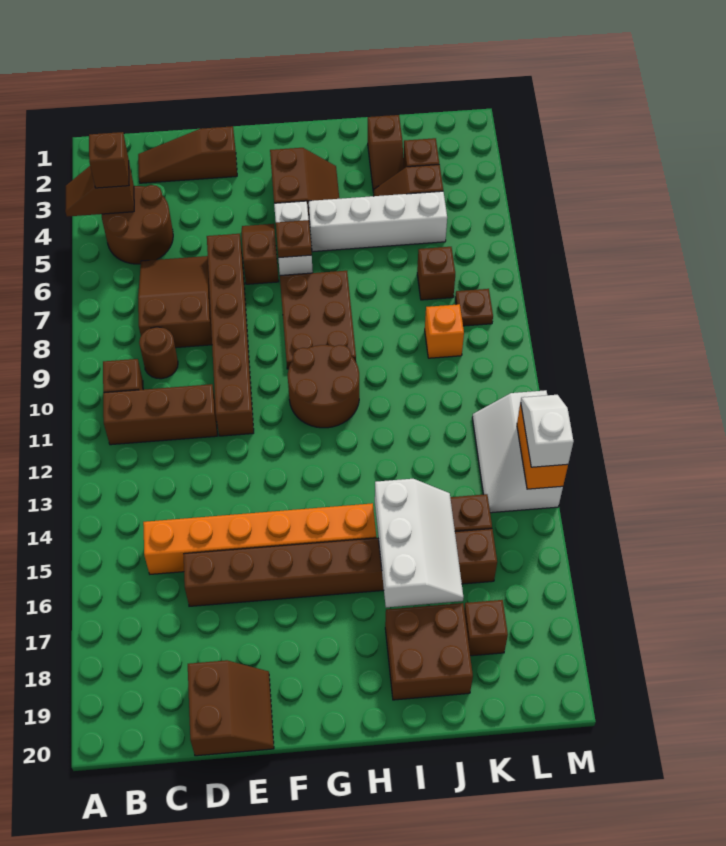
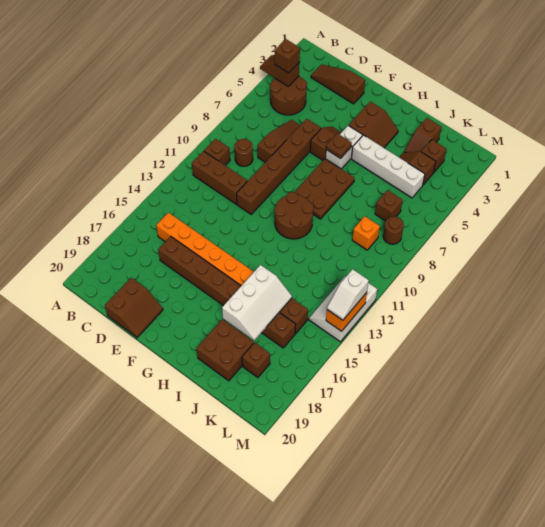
brown slope C6:D8 level 1 top 8 -> brown slope D6:D8 level 1 top 8
brown plate L8 level 1 -> brown round brick L8 level 1
white slope M13:M14 level 3 top 14 -> white slope M13:M14 level 3 top 13

